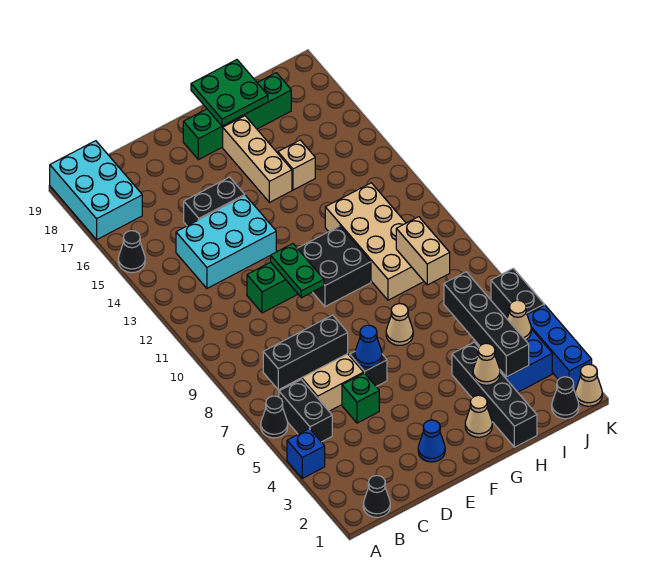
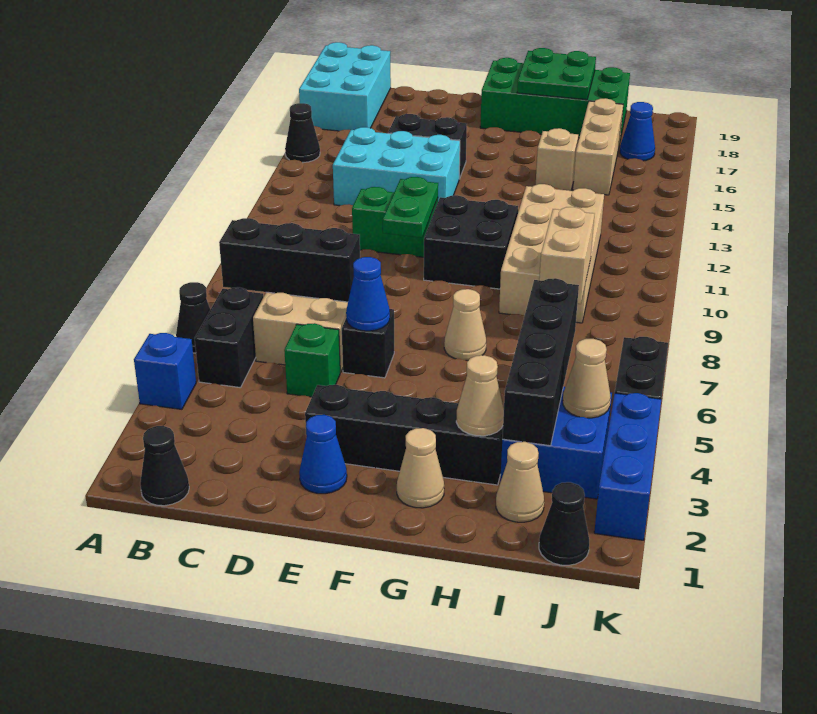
green brick F18:I18 level 1 -> green brick F18:I19 level 1
tan brick G15:G17 level 1 -> tan brick I15:I17 level 1
black brick H1:H4 level 1 -> black brick E3:H3 level 1
none -> blue cone J17 level 1
tan cone K1 level 1 -> tan cone I2 level 1

